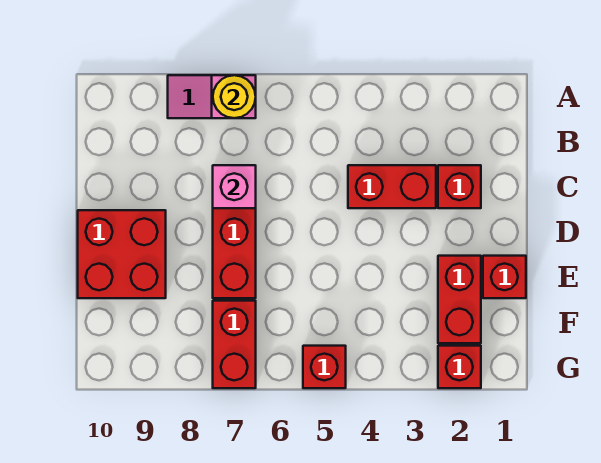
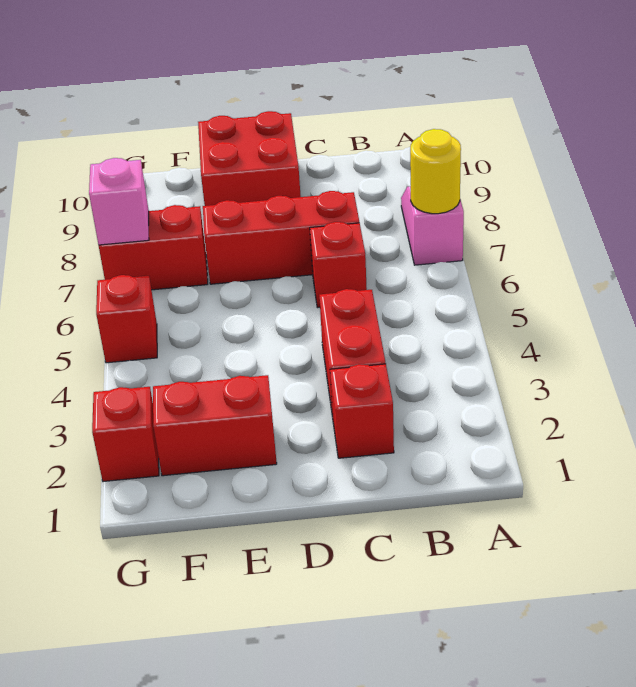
pink brick C7 level 2 -> pink brick G7 level 2
red brick E1 level 1 -> red brick C6 level 1

